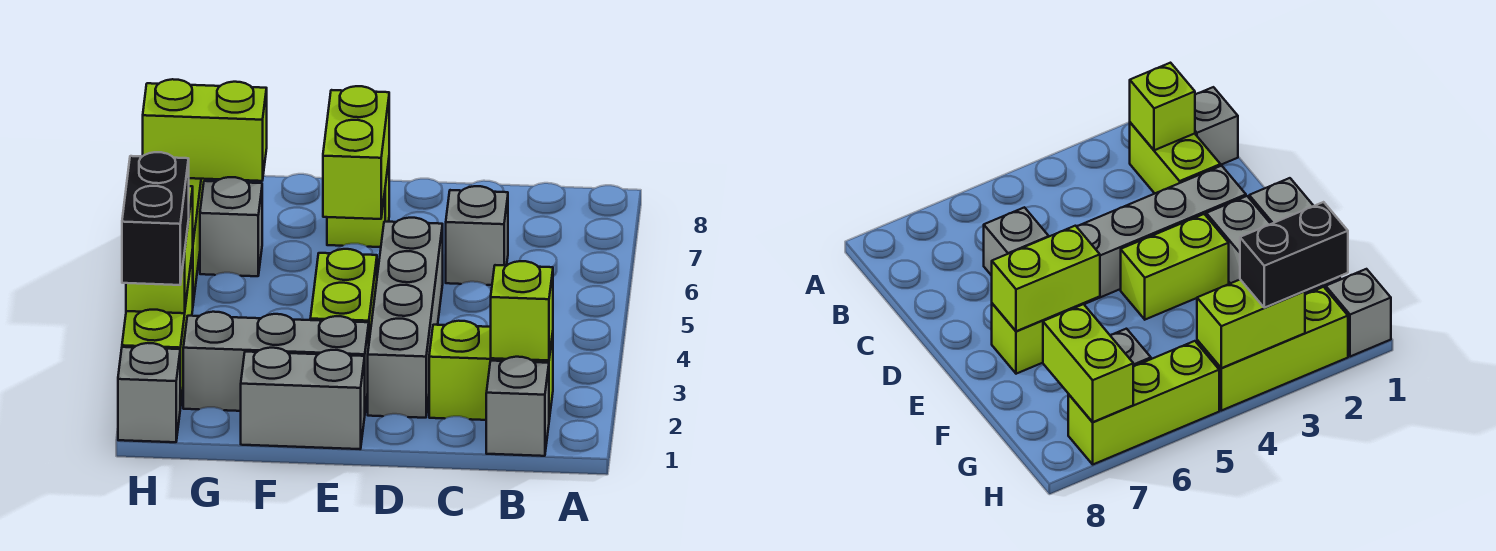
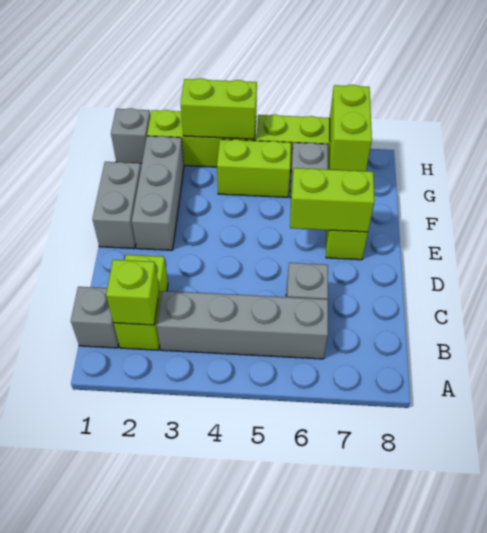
grey brick D2:D5 level 1 -> grey brick B3:B6 level 1
lime brick E3:E4 level 1 -> lime brick G4:G5 level 1
black brick H2:H3 level 3 -> none

